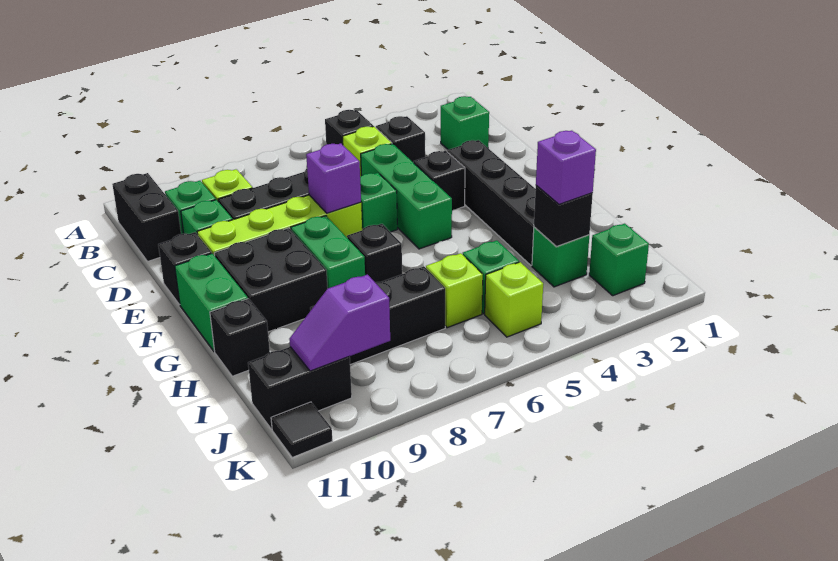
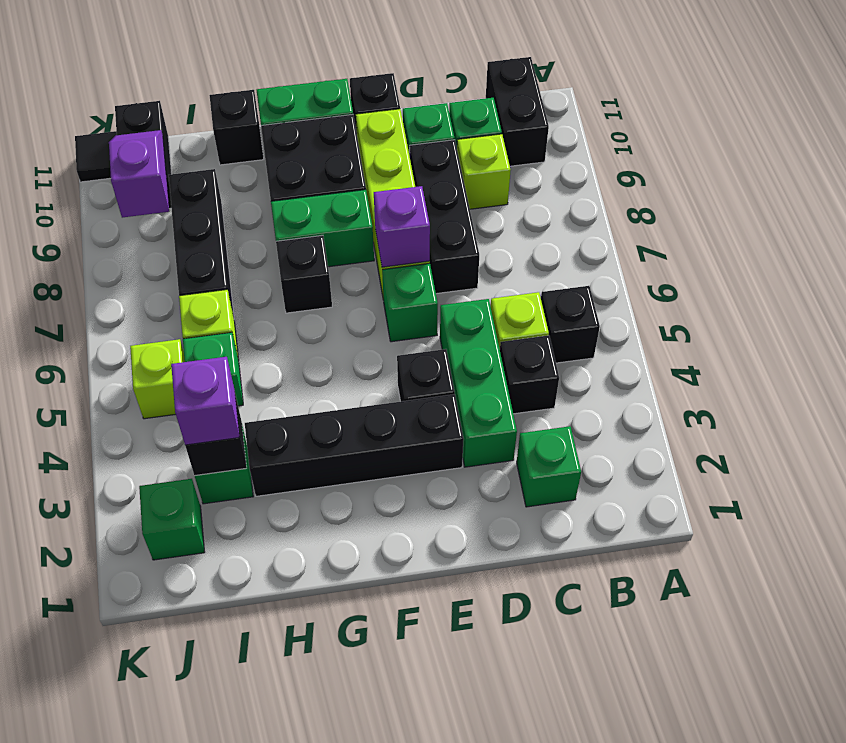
black brick B11:C11 level 1 -> black brick B10:B11 level 1
green brick D5:F5 level 1 -> green brick D3:D5 level 1

